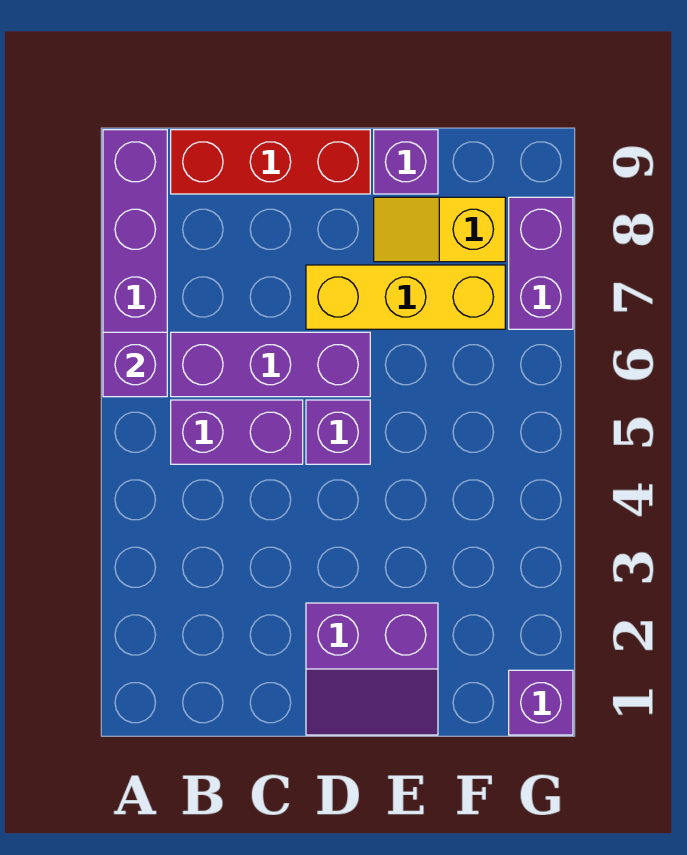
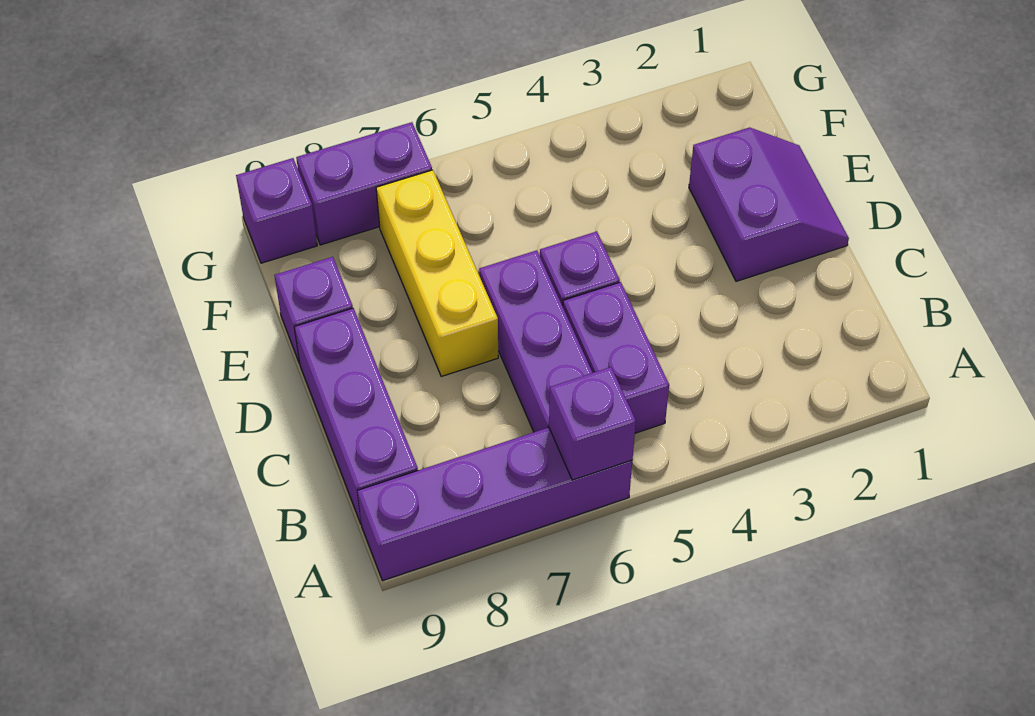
red brick B9:D9 level 1 -> purple brick B9:D9 level 1
yellow slope E8:F8 level 1 top F -> none
purple brick G1 level 1 -> purple brick G9 level 1

